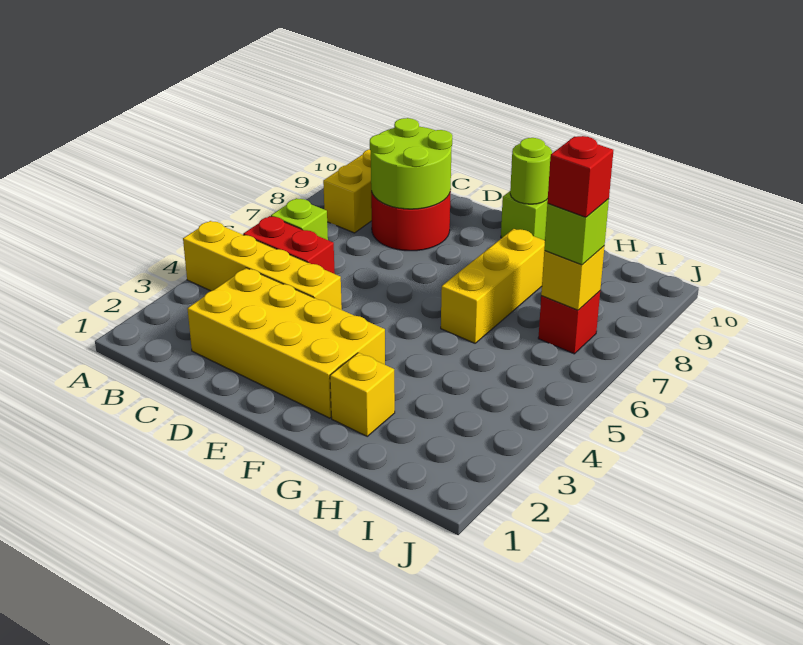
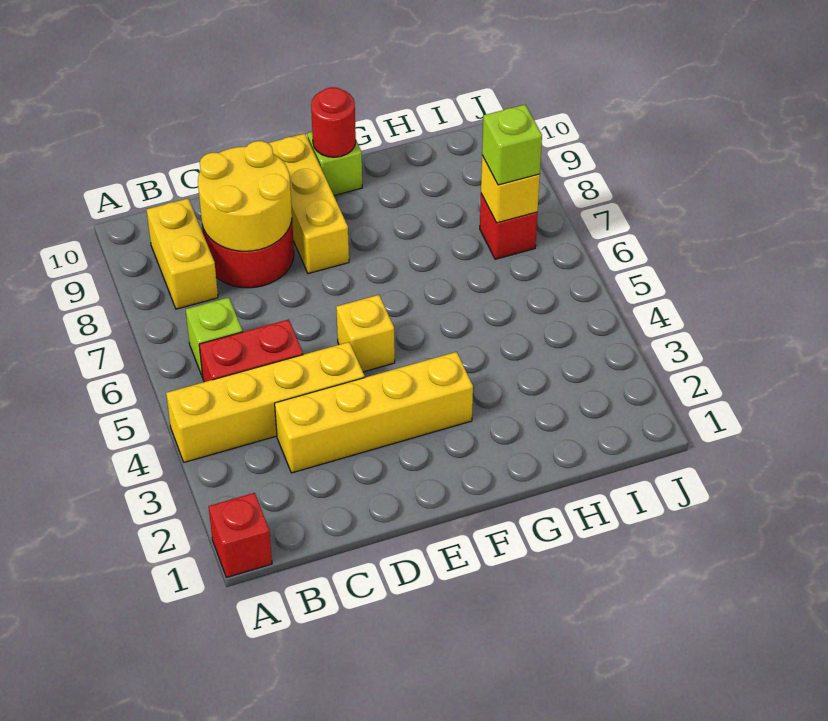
yellow brick C2:F3 level 1 -> yellow brick C3:F3 level 1
lime round brick C8:D9 level 2 -> yellow round brick C8:D9 level 2
lime round brick F10 level 2 -> red round brick F10 level 2
yellow brick G2 level 1 -> yellow brick E5 level 1
yellow brick G6:G8 level 1 -> yellow brick E8:E10 level 1
red brick I7 level 4 -> red brick A1 level 1

